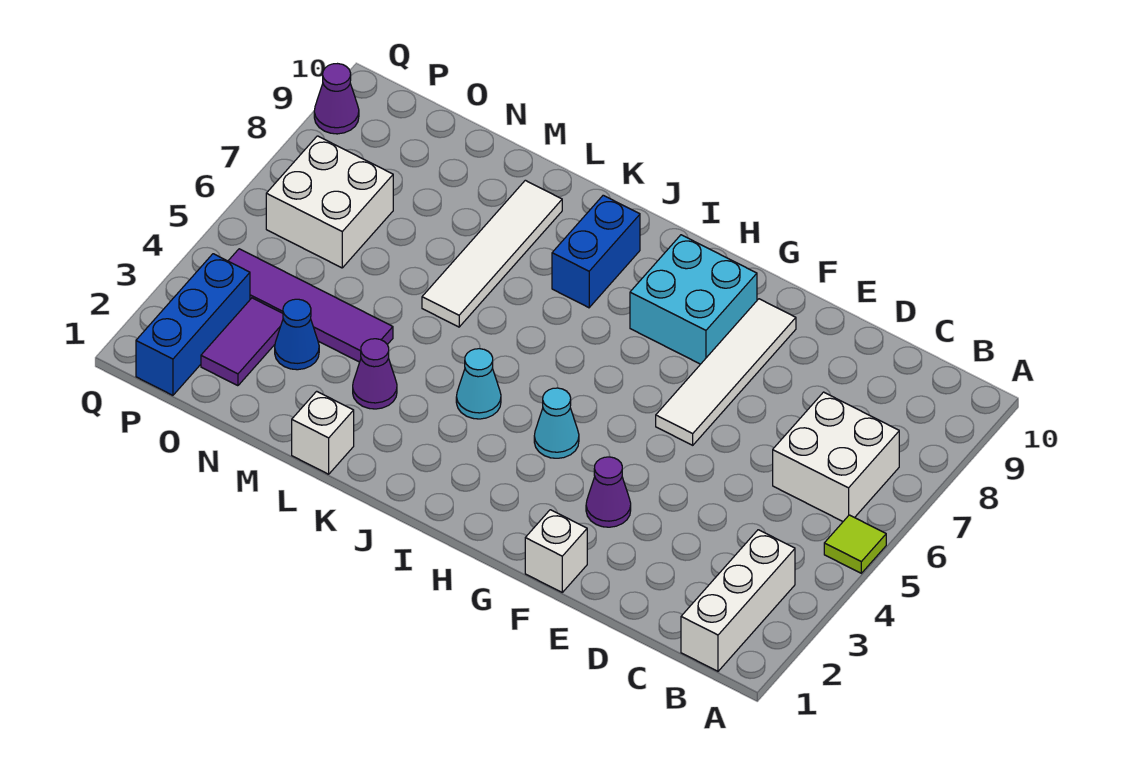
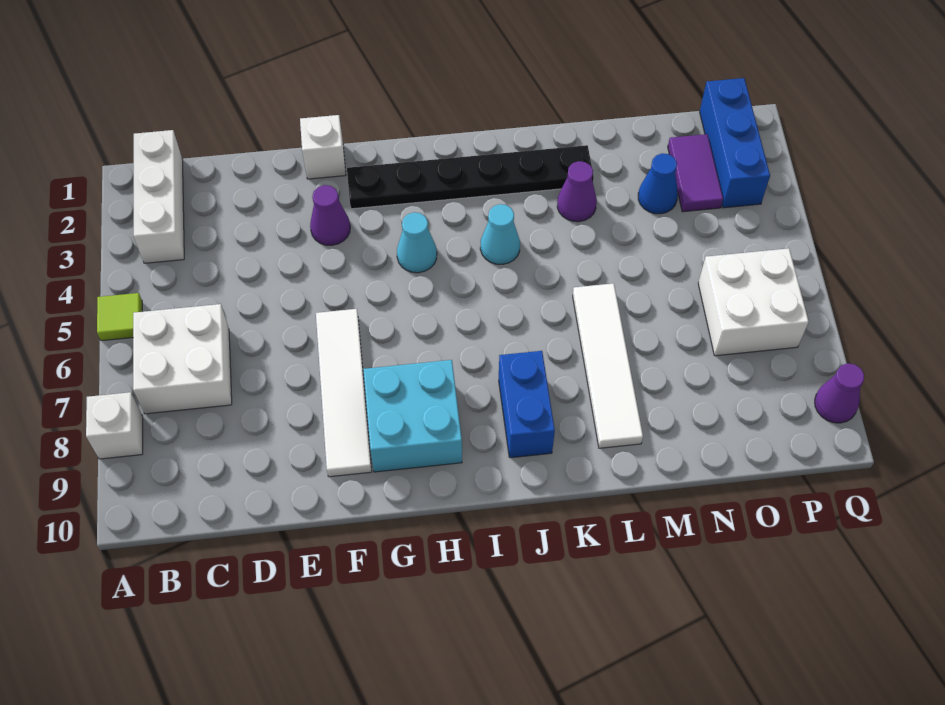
none -> black plate G2:L2 level 1
white brick L1 level 1 -> white brick A8 level 1
purple tile M4:P4 level 1 -> none

